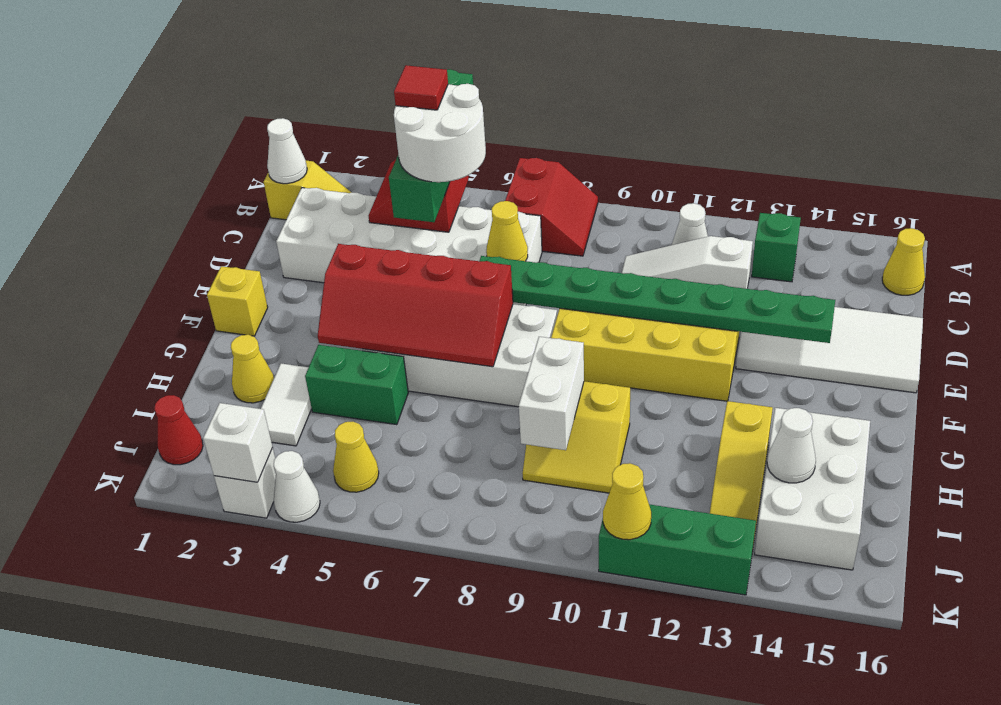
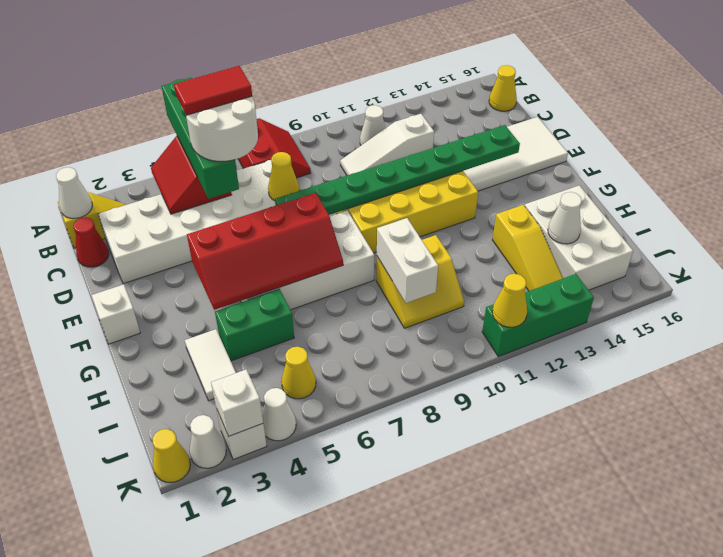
green brick B13 level 1 -> none
red tile C5 level 5 -> red tile C5:C6 level 5
yellow brick F1 level 1 -> white brick F1 level 1
yellow cone H2 level 1 -> yellow cone K1 level 1
red cone J1 level 1 -> red cone C1 level 1
none -> white cone K2 level 1

